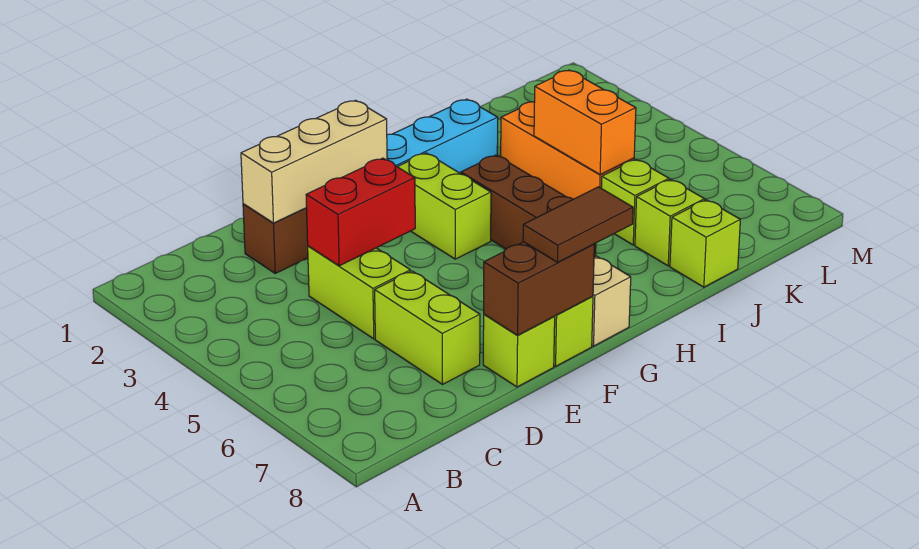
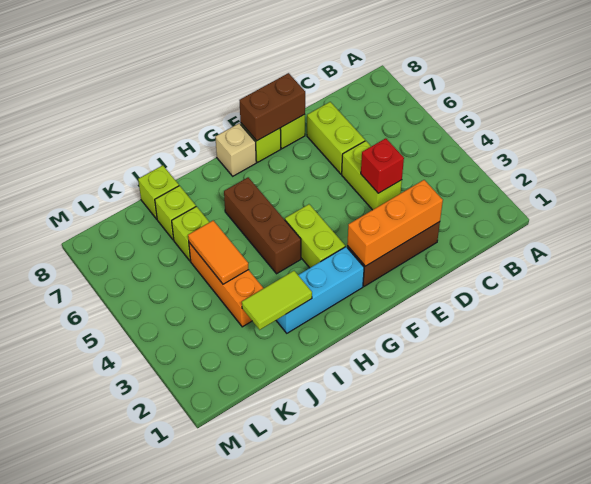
tan brick D2:F2 level 2 -> orange brick D2:F2 level 2
red brick D4:E4 level 2 -> red brick D4 level 2
brown tile F8:G8 level 3 -> none
none -> lime tile I2:J2 level 2
orange brick J4:J5 level 2 -> orange tile J4:J5 level 2

